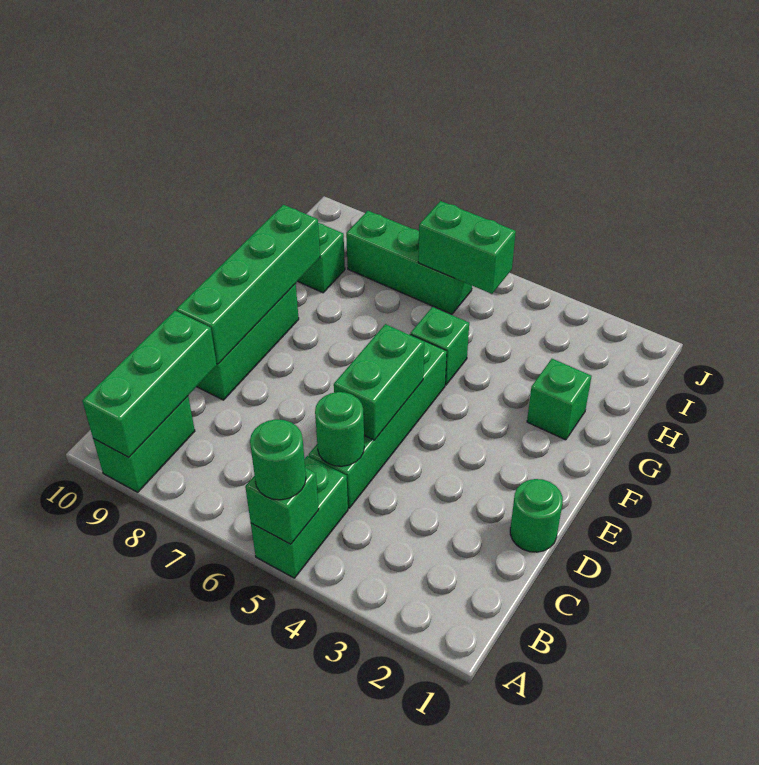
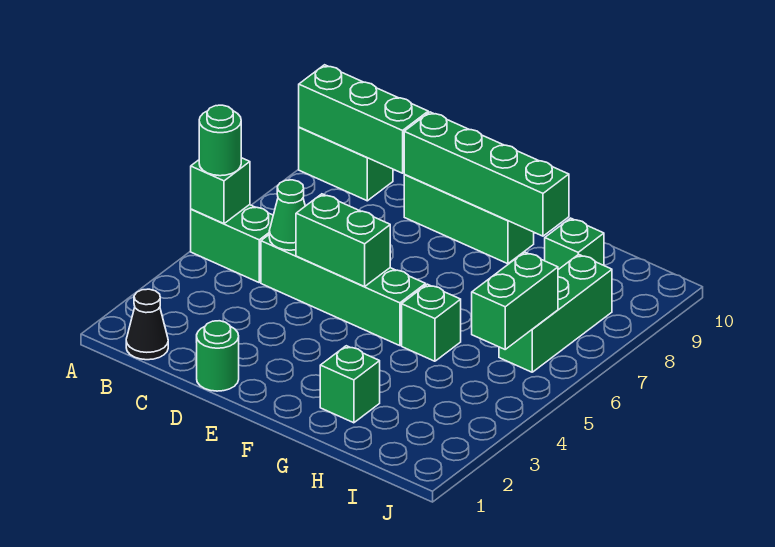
none -> black cone B1 level 1
green round brick C5 level 2 -> green cone C5 level 2

